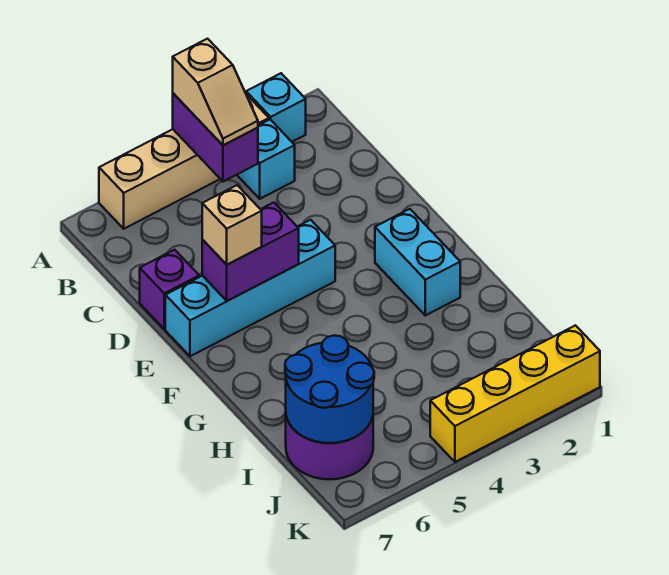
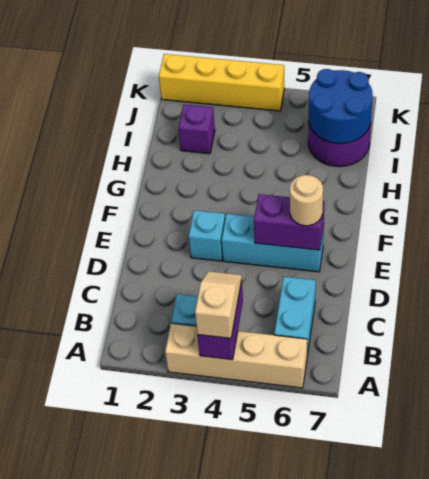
cyan brick A2 level 1 -> cyan brick E3 level 1
purple brick D7 level 1 -> purple brick I2 level 1
cyan brick E4:E7 level 1 -> cyan brick E4:E6 level 1
tan brick E6 level 3 -> tan round brick E6 level 3
cyan brick F2:G2 level 1 -> cyan brick B6:C6 level 1

